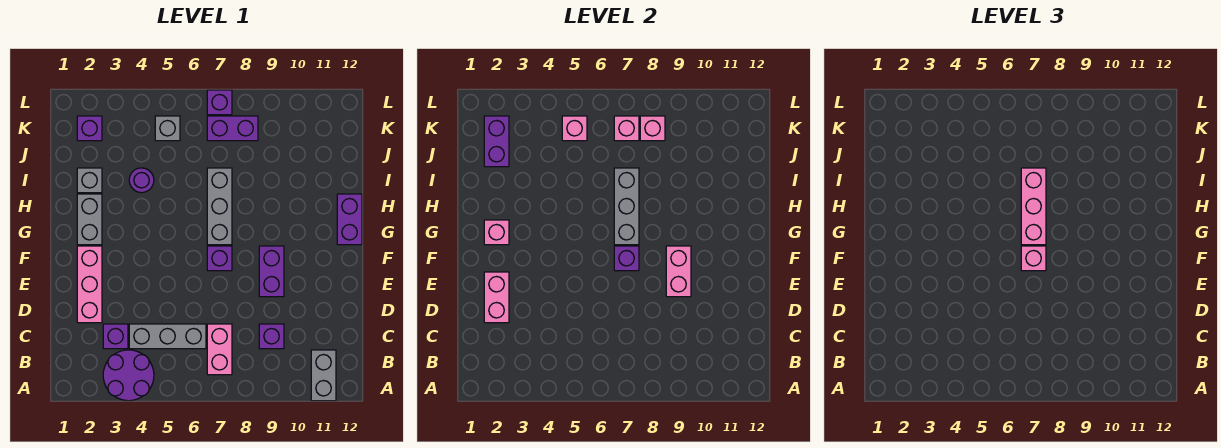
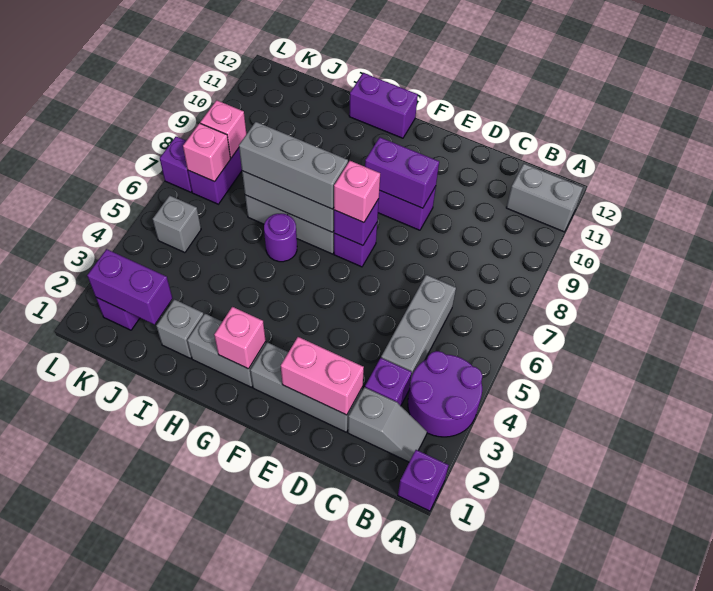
none -> grey slope B2:C2 level 1 top C
pink brick B7:C7 level 1 -> none
purple brick C9 level 1 -> purple brick A1 level 1
pink brick D2:F2 level 1 -> grey brick D2:F2 level 1
pink brick E9:F9 level 2 -> purple brick E9:F9 level 2
pink brick G7:I7 level 3 -> grey brick G7:I7 level 3
purple round brick I4 level 1 -> purple round brick H6 level 1
pink brick K5 level 2 -> none

